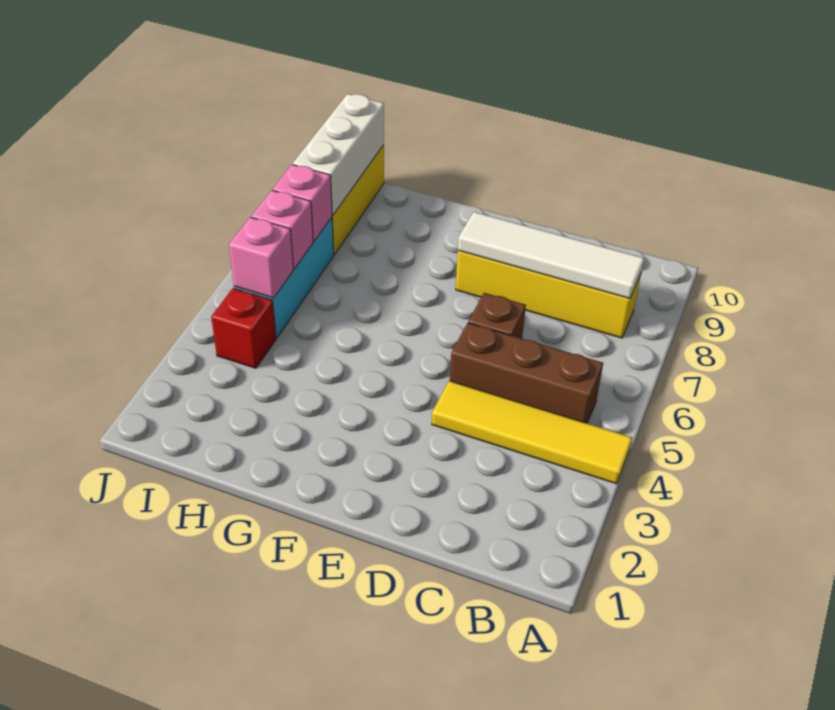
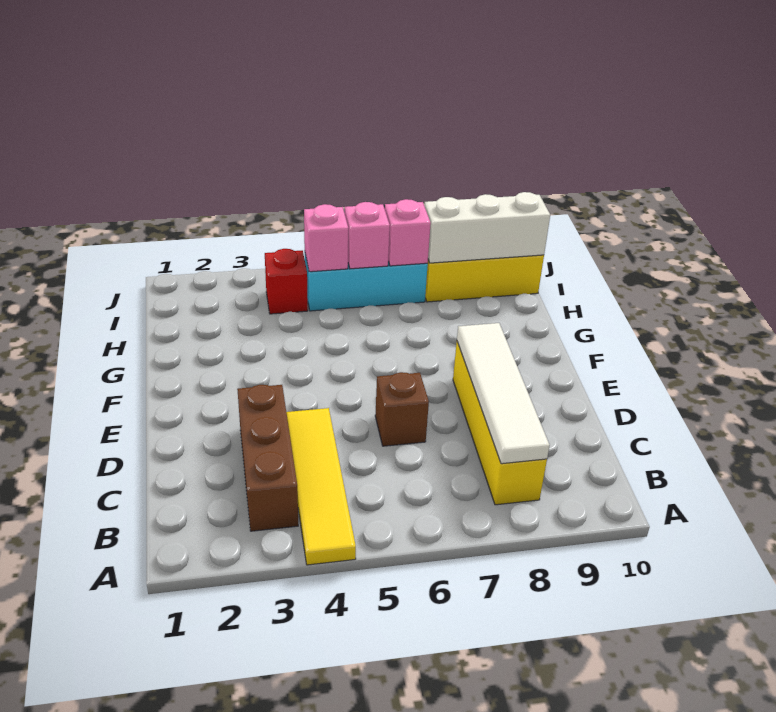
brown brick B5:D5 level 1 -> brown brick B3:D3 level 1

